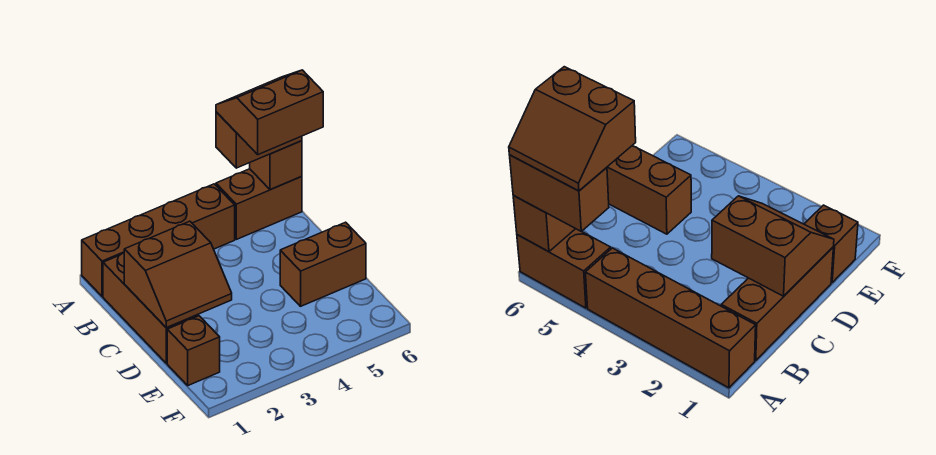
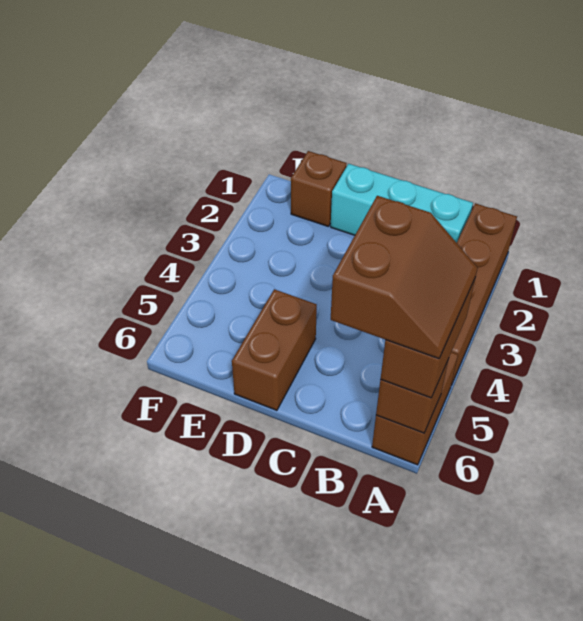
brown brick B1:D1 level 1 -> cyan brick B1:D1 level 1
brown slope C1:D2 level 2 top C -> none

